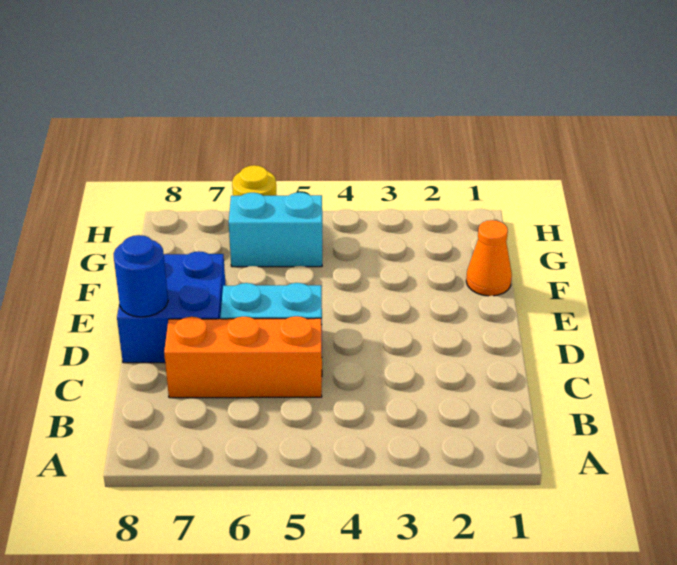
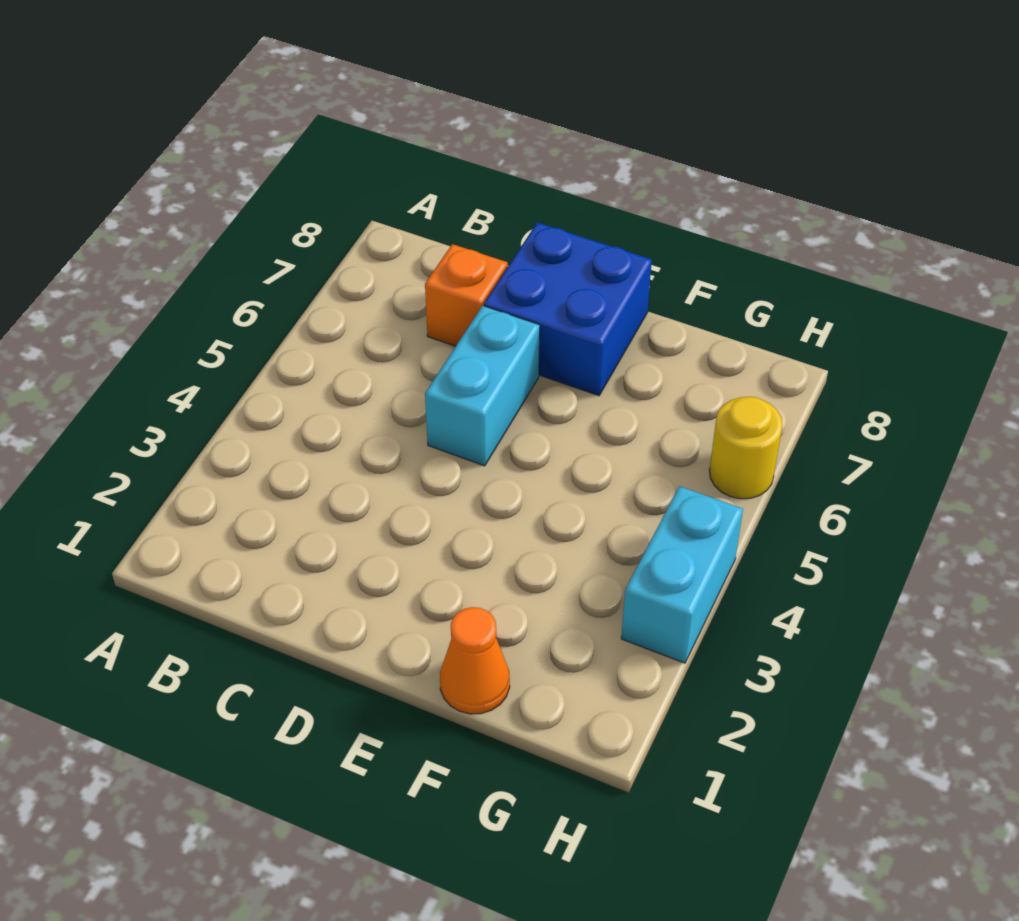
orange brick C5:C7 level 1 -> orange brick C7 level 1
blue round brick D8 level 2 -> none
cyan brick G5:G6 level 1 -> cyan brick H3:H4 level 1

